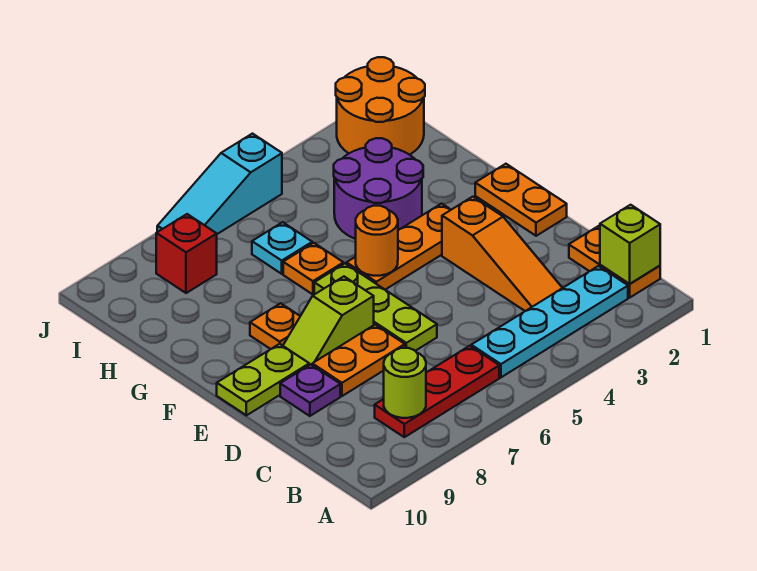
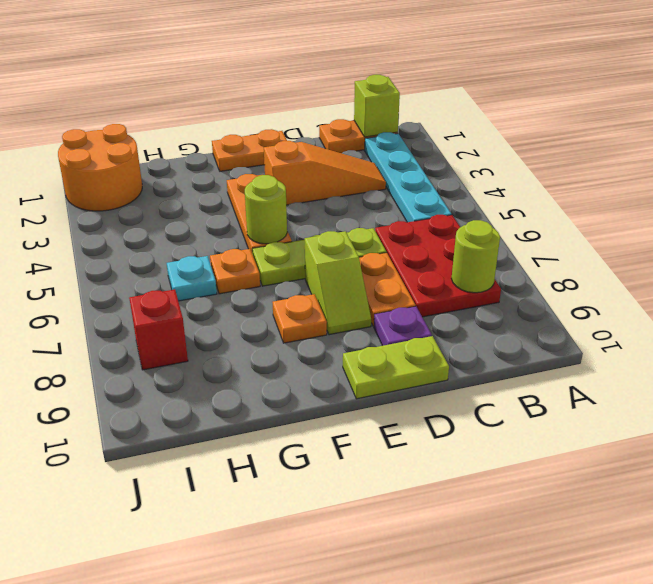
red plate B6:B8 level 1 -> red plate B6:C8 level 1
lime plate E9:E10 level 1 -> lime plate D10:E10 level 1
orange round brick F5 level 2 -> lime round brick F5 level 2
purple round brick G3:H4 level 1 -> none
cyan slope J5:J7 level 1 top 5 -> none

